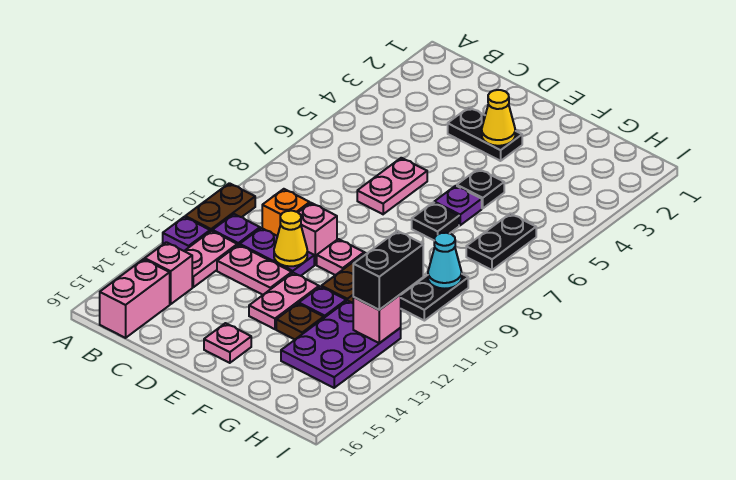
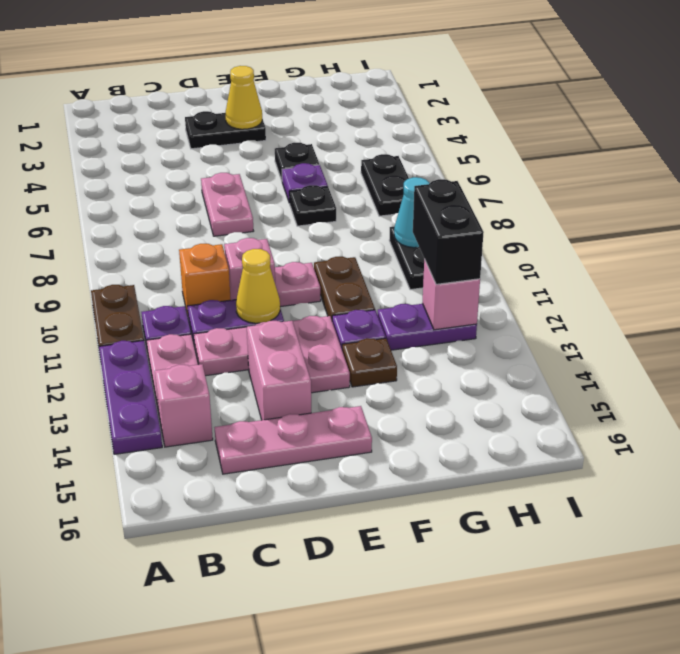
purple plate A12 level 1 -> purple plate A12:A14 level 1
pink brick B15:B16 level 1 -> pink brick D13:D14 level 1
pink plate E15 level 1 -> pink plate C15:E15 level 1
purple plate G12:H14 level 1 -> purple plate G12:H12 level 1

